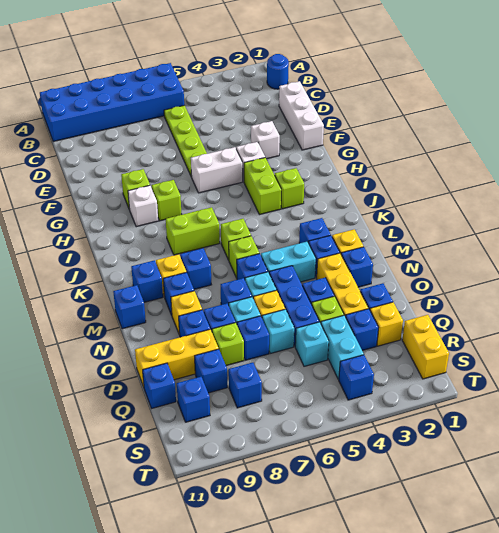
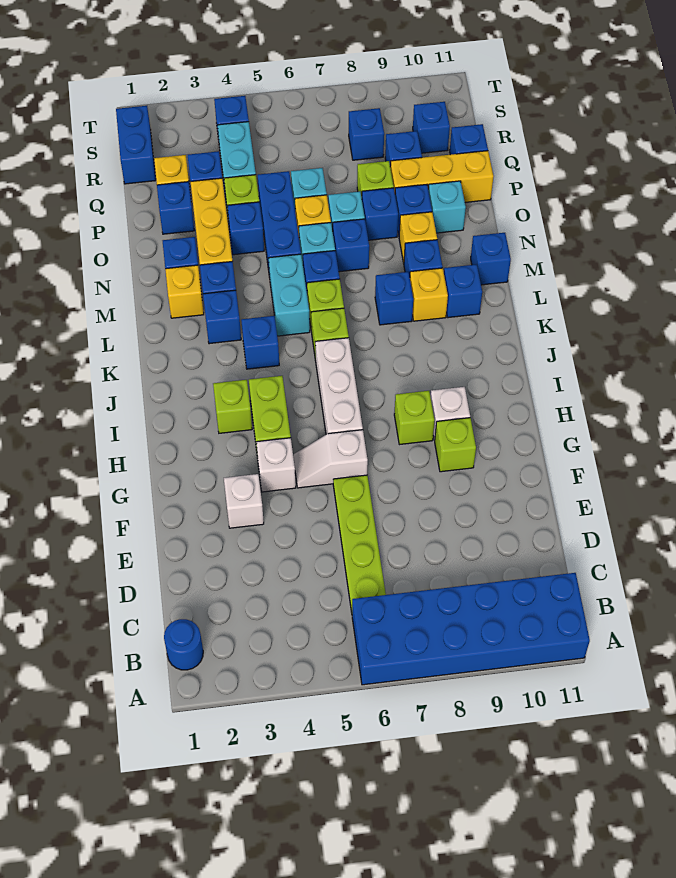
white brick D1:F1 level 1 -> white brick H6:J6 level 1
white brick G5:G6 level 1 -> white slope G5:G6 level 1 top 6
lime brick J7:J8 level 1 -> none
cyan brick M4:M5 level 1 -> cyan brick L5:M5 level 1
blue brick P7 level 1 -> blue brick K4 level 1
cyan brick Q5 level 1 -> cyan brick O10 level 1
yellow brick R1:S1 level 1 -> blue brick R1:S1 level 1

